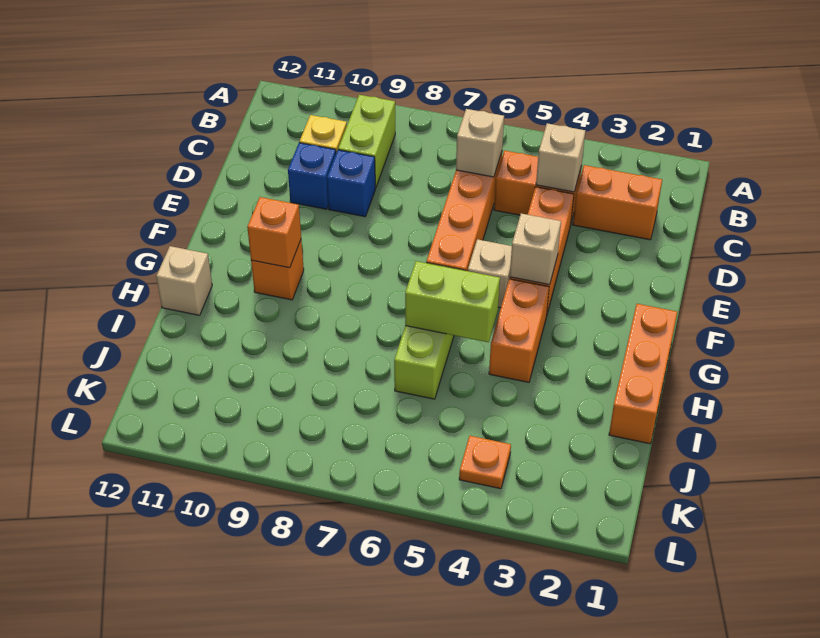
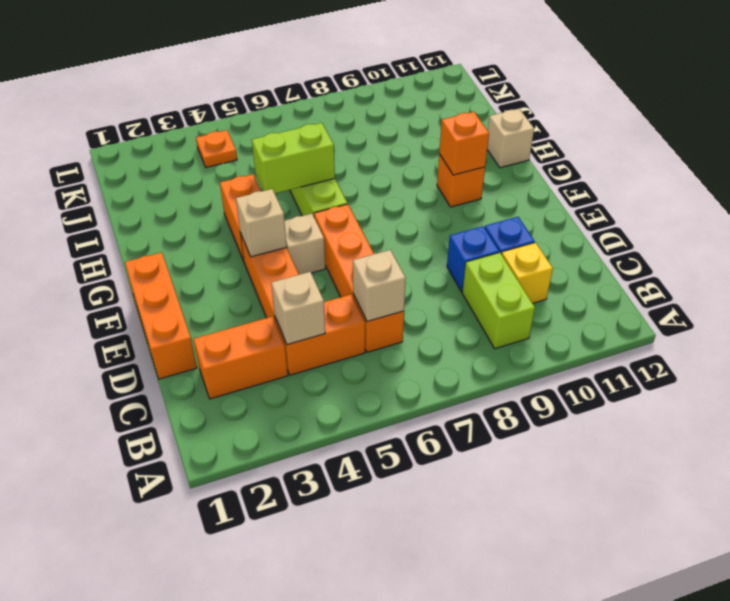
orange brick G1:I1 level 1 -> orange brick D1:F1 level 1

